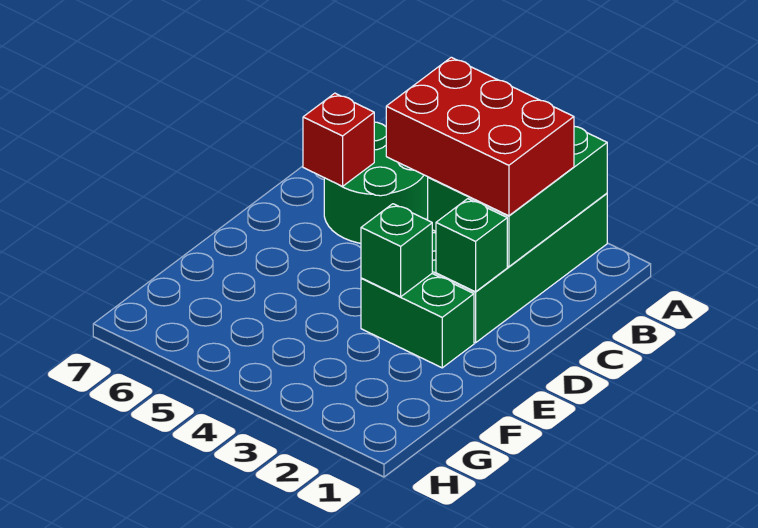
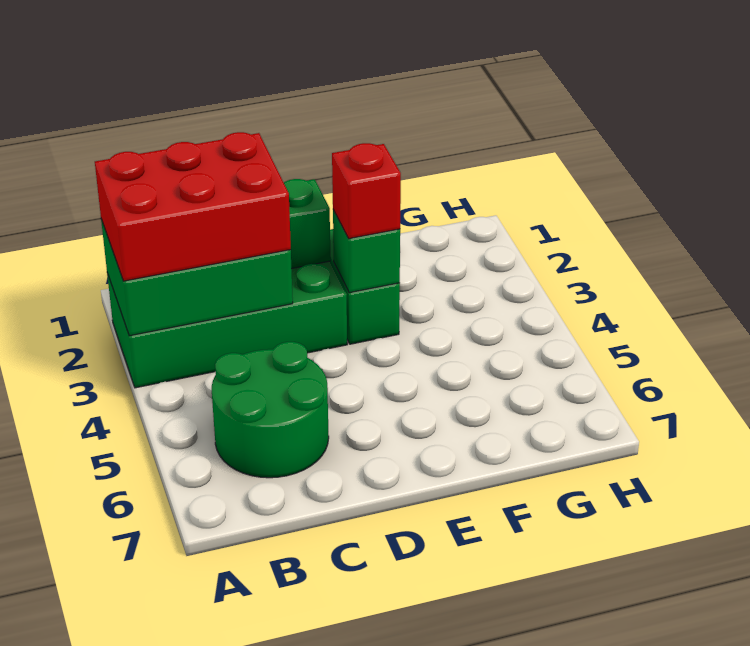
red brick B2:C4 level 3 -> red brick A2:C3 level 3
red brick C6 level 2 -> red brick E3 level 3

